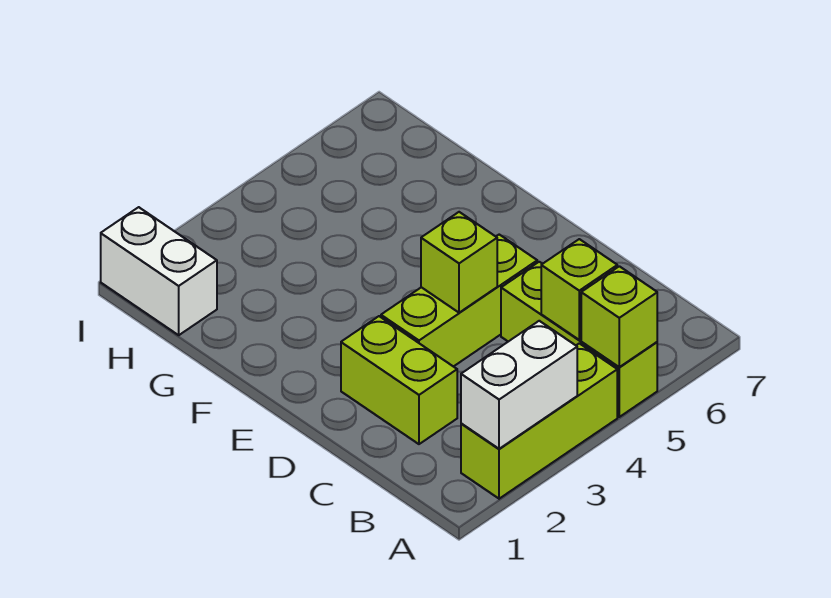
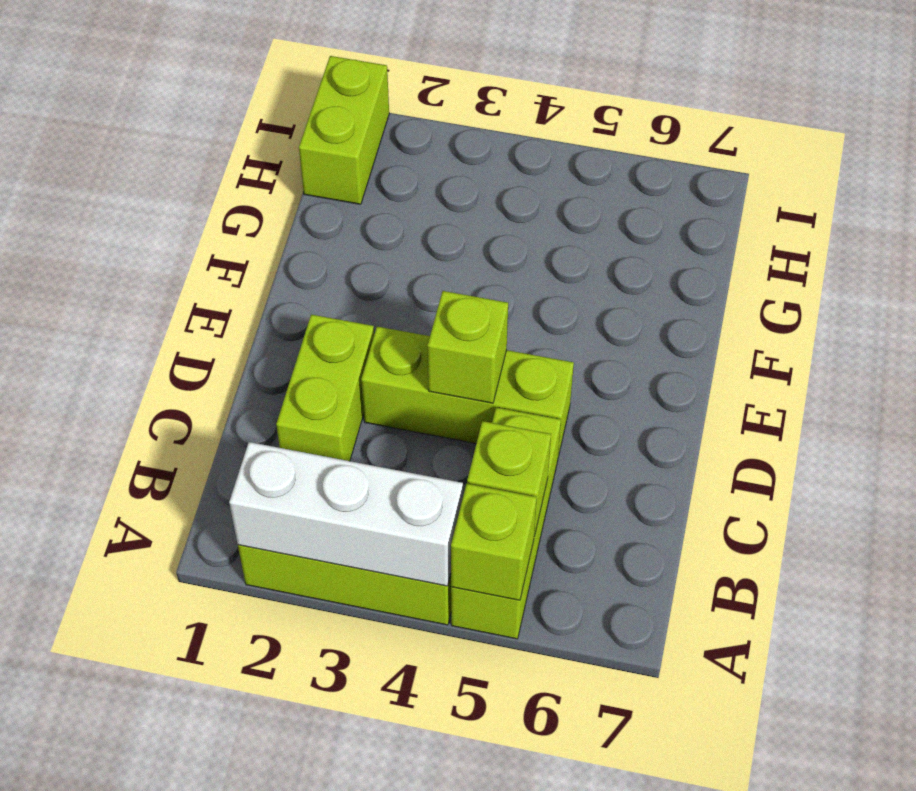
white brick A2:A3 level 2 -> white brick A2:A4 level 2
white brick H1:I1 level 1 -> lime brick H1:I1 level 1

